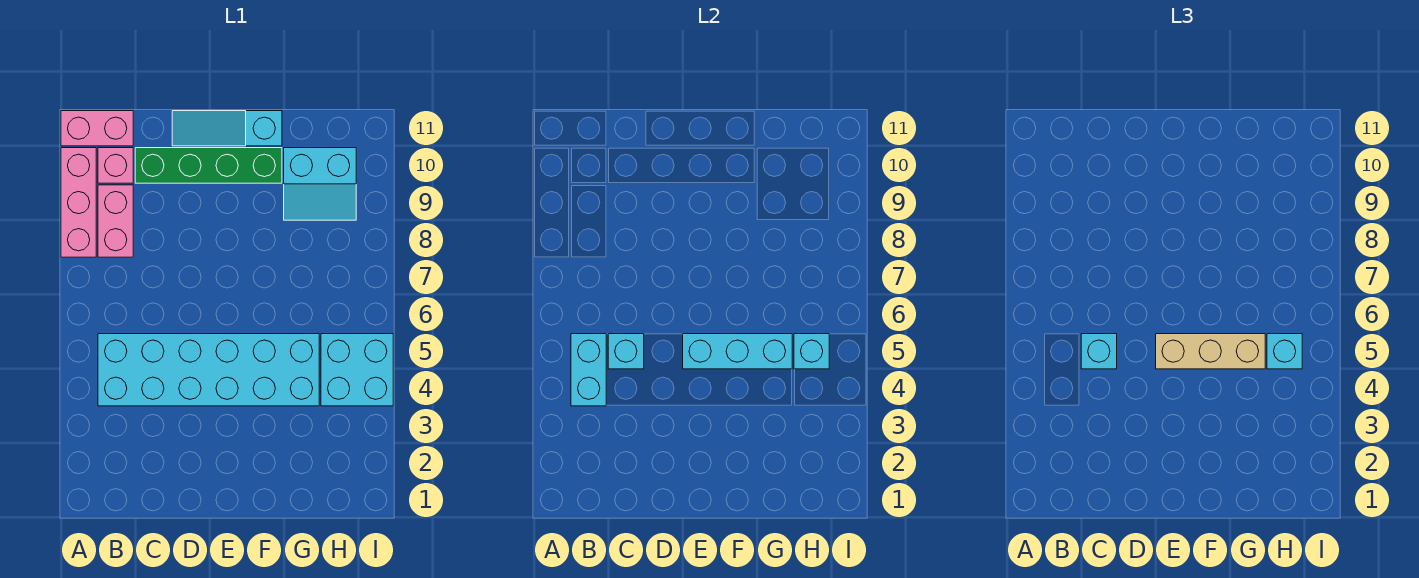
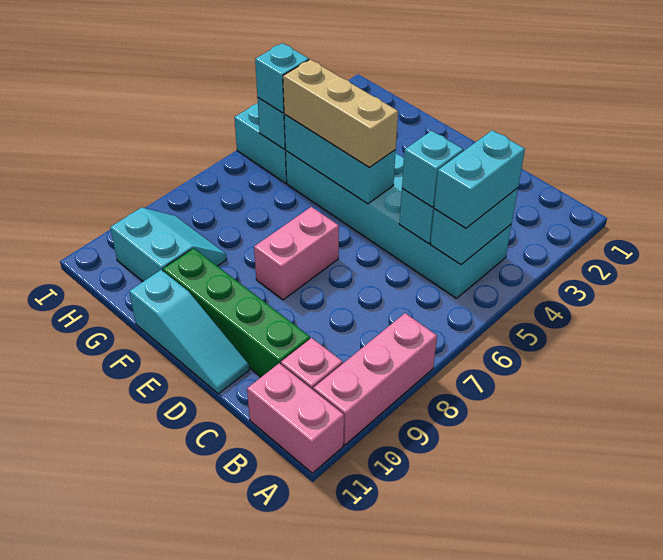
none -> cyan brick B4:B5 level 3
pink brick B8:B9 level 1 -> pink brick E7:E8 level 1

